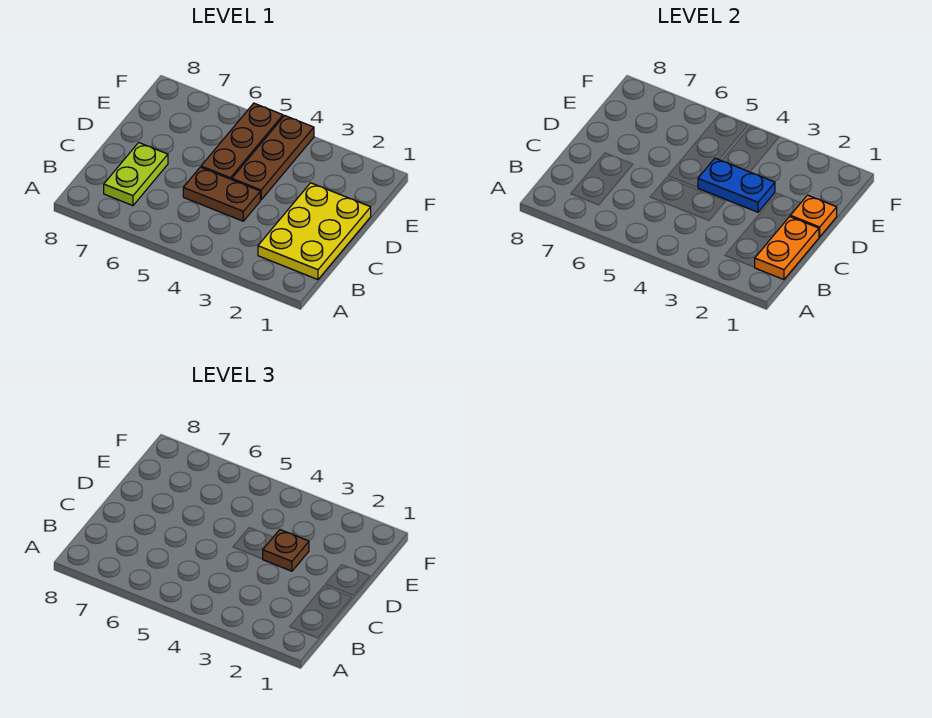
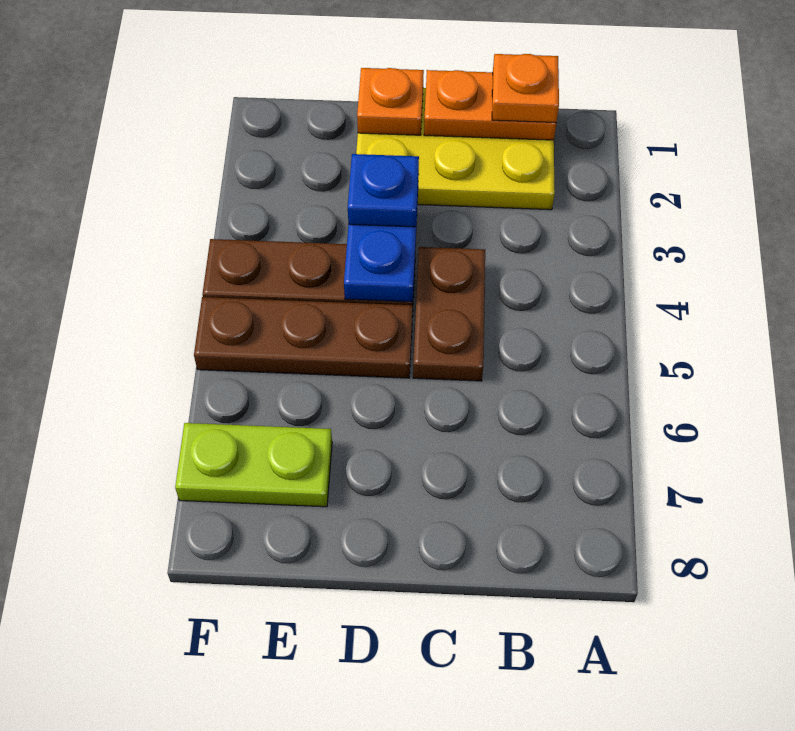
none -> orange plate B1 level 3
lime plate B7:C7 level 1 -> lime plate E7:F7 level 1
brown plate D3 level 3 -> blue plate D3 level 3

